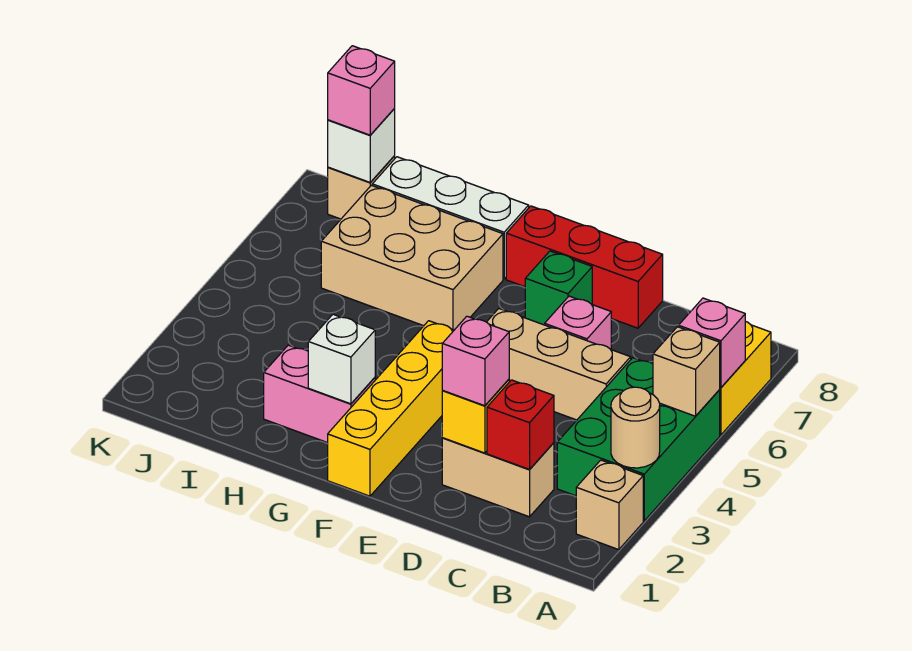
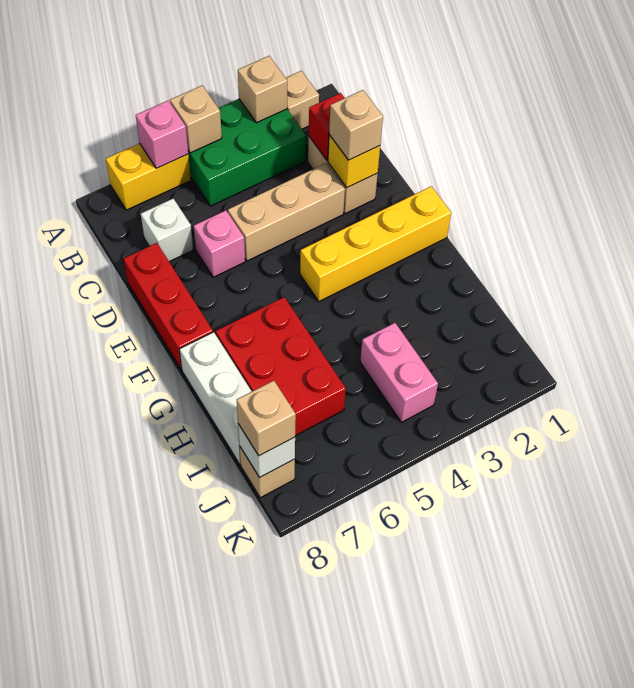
tan round brick A3 level 2 -> tan brick A3 level 2
tan brick C5:E5 level 1 -> tan brick D3:D5 level 1
pink brick D2 level 3 -> tan brick D2 level 3
green brick E7 level 1 -> none
pink brick G2:H2 level 1 -> pink brick I4:J4 level 1
white brick G2 level 2 -> white brick C7 level 1
tan brick G6:I7 level 1 -> red brick G6:I7 level 1
pink brick J8 level 3 -> tan brick J8 level 3

